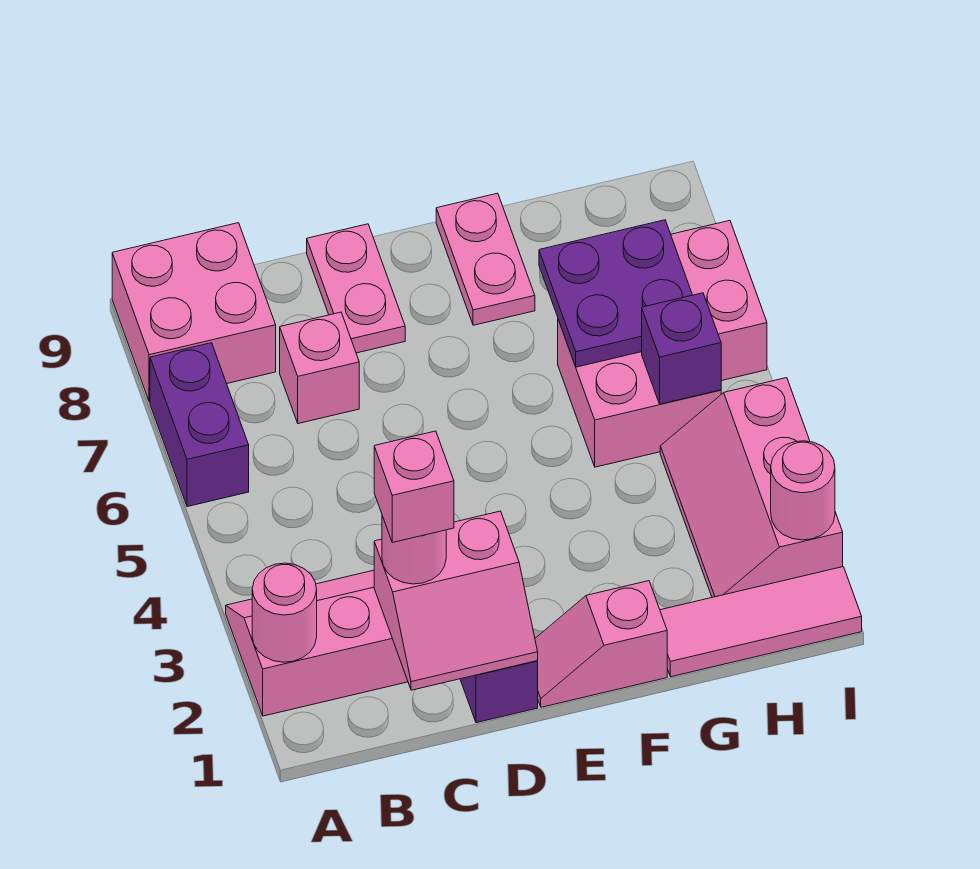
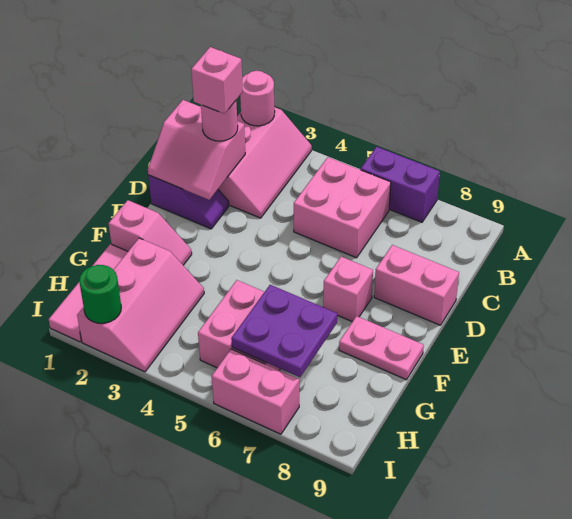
pink brick A8:B9 level 1 -> pink brick B5:C6 level 1
pink slope C1:D2 level 2 top 2 -> pink slope C1:D2 level 2 top C
pink brick C7 level 1 -> pink brick E7 level 1
pink plate D8:D9 level 1 -> pink brick D8:D9 level 1
pink slope E1:F1 level 1 top F -> pink slope F1:F2 level 1 top 1
pink slope H2:I4 level 1 top I -> pink slope G2:I3 level 1 top 2
purple brick H5 level 2 -> none
pink round brick I2 level 2 -> green round brick I2 level 2

